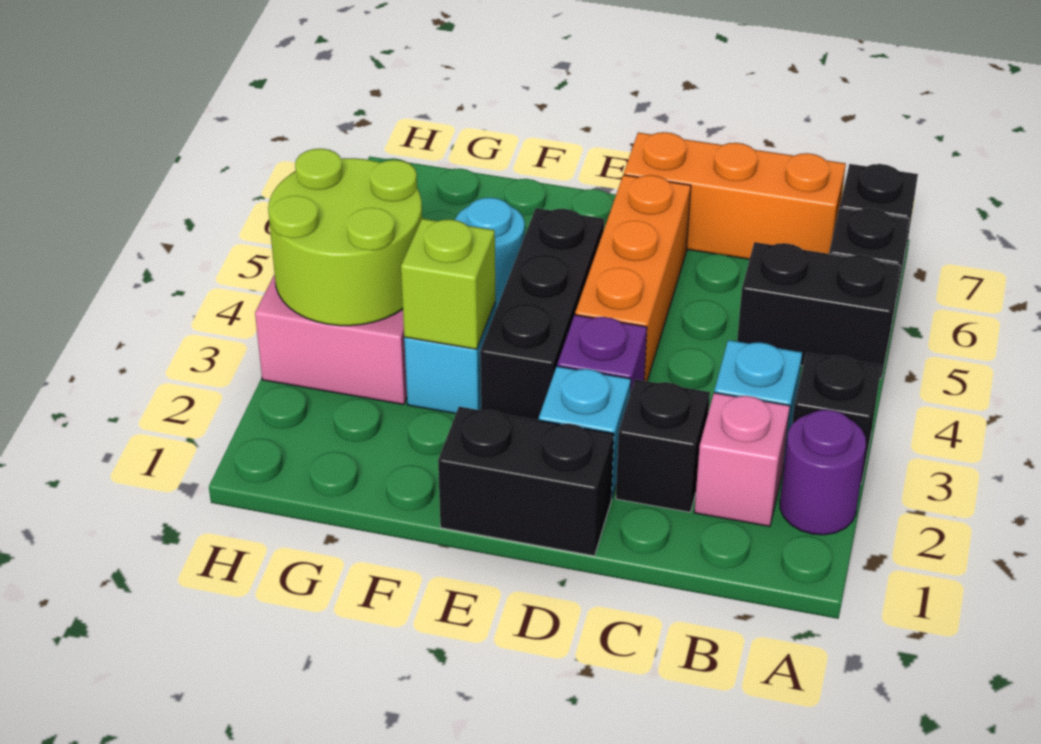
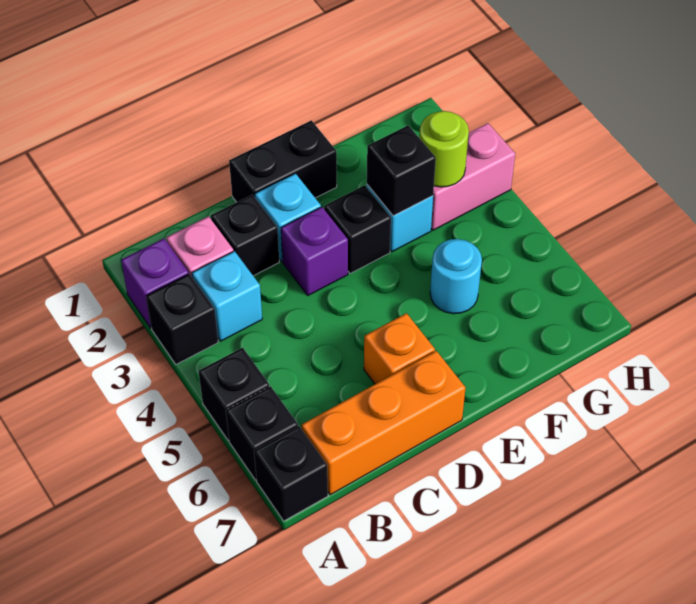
purple round brick A2 level 1 -> purple brick A2 level 1
black brick A5:B5 level 1 -> black brick A5 level 1
orange brick D4:D6 level 1 -> orange brick D6 level 1
black brick E3:E5 level 1 -> black brick E3 level 1
lime brick F3 level 2 -> black brick F3 level 2
lime round brick G3:H4 level 2 -> lime round brick G3 level 2

